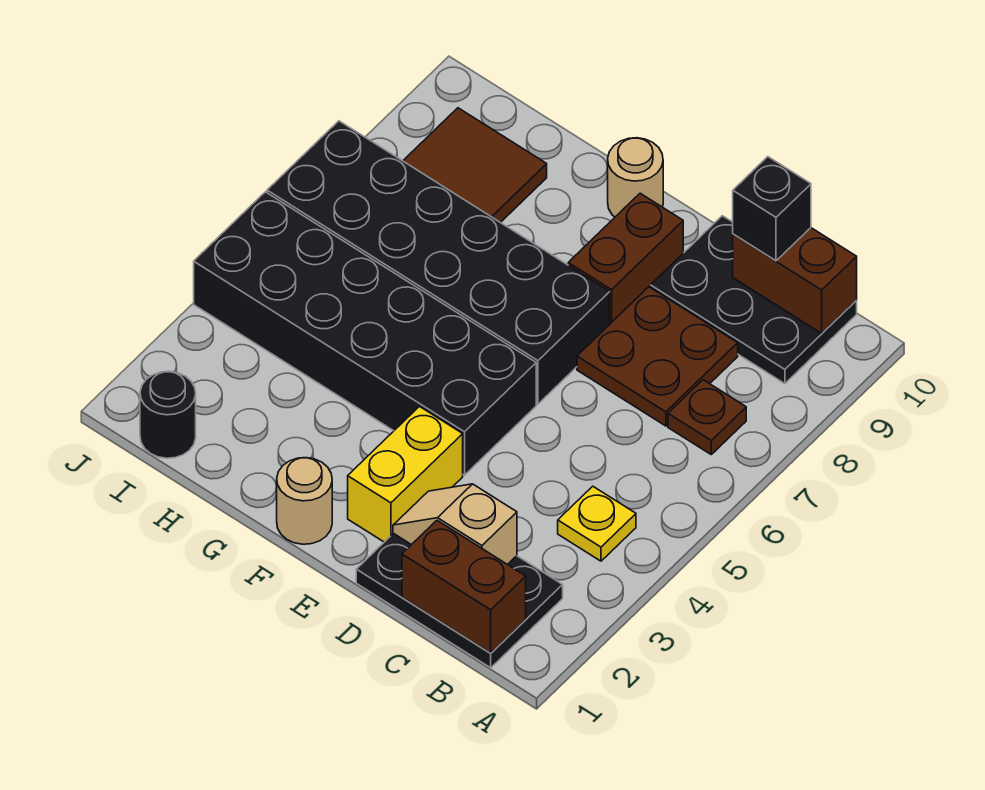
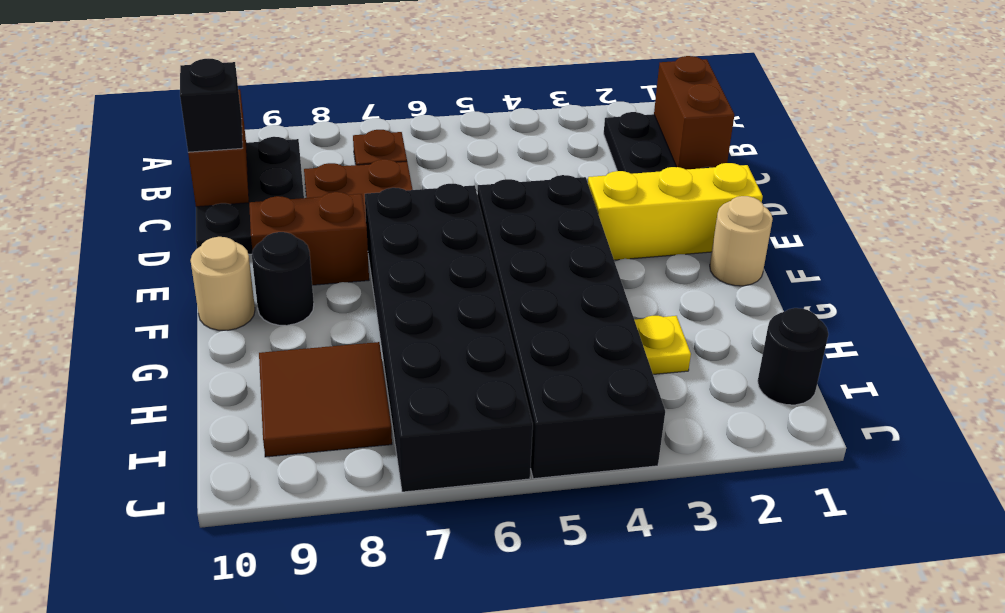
yellow plate B4 level 1 -> yellow plate H3 level 1
tan slope C2:D2 level 2 top C -> none
yellow brick E2:E3 level 1 -> yellow brick E1:E3 level 1
none -> black round brick F9 level 1

